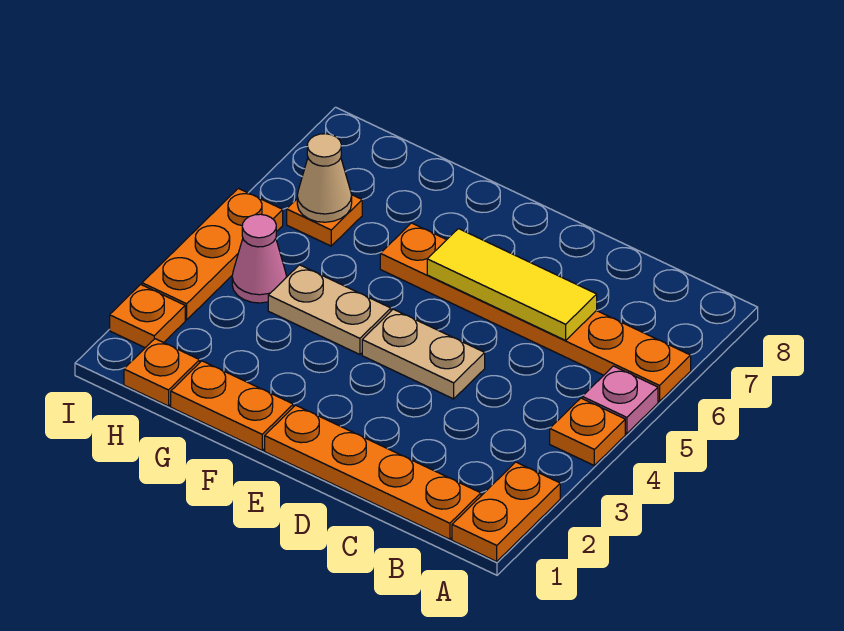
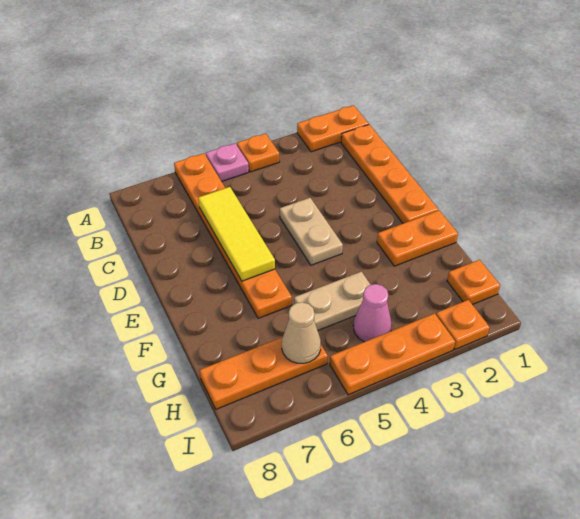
orange plate F1:G1 level 1 -> orange plate F1:F2 level 1
tan plate F4:G4 level 1 -> tan plate G4:G5 level 1
orange plate H6 level 1 -> orange plate H6:H8 level 1

